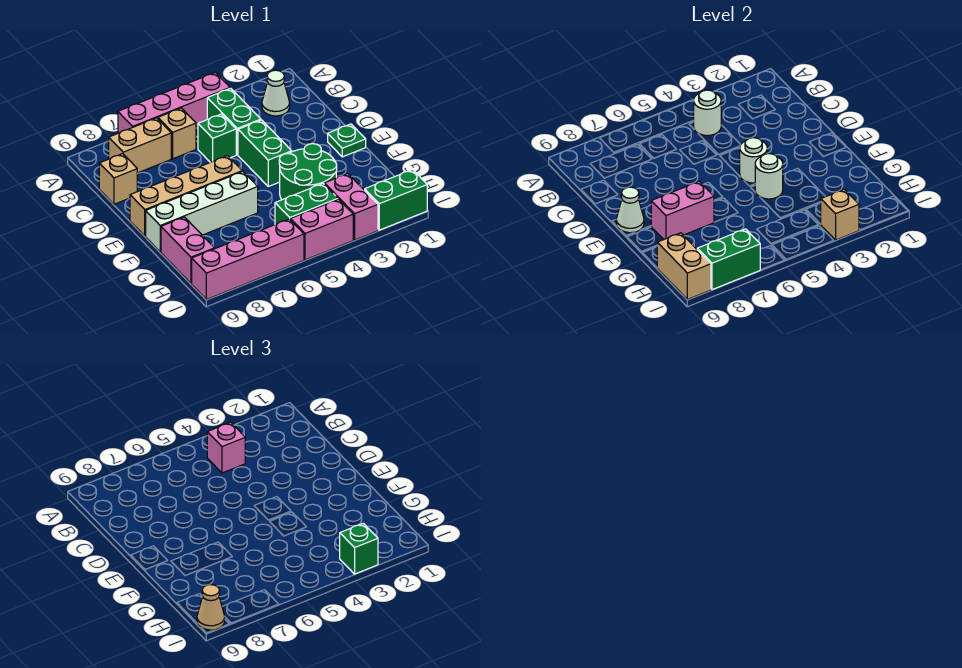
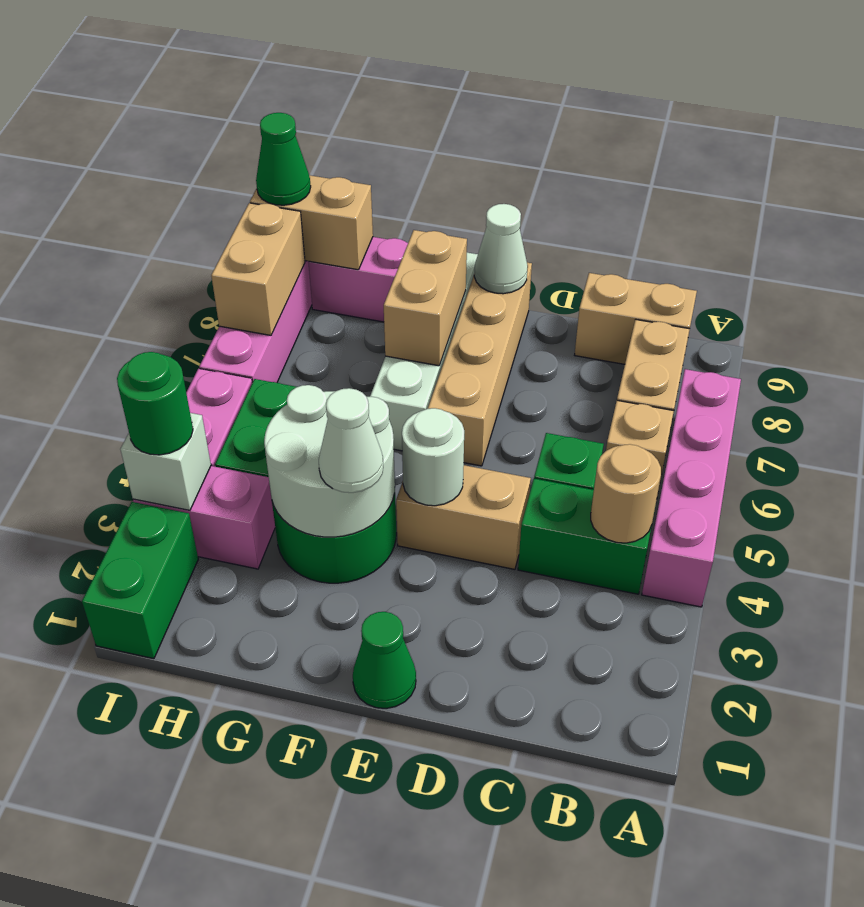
white cone B2 level 1 -> white cone F3 level 3
white round brick B4 level 2 -> tan round brick B4 level 2
pink brick B4 level 3 -> none
tan brick C9 level 1 -> tan brick B9:C9 level 1
green brick D4:E4 level 1 -> tan brick D4:E4 level 1
green plate E1 level 1 -> green cone E1 level 1
white round brick F4 level 2 -> white round brick F3:G4 level 2
pink brick F7:F8 level 2 -> tan brick F7:F8 level 2
tan brick I3 level 2 -> white brick I3 level 2
green brick I3 level 3 -> green round brick I3 level 3
green brick I7:I8 level 2 -> tan brick I7:I8 level 2
tan cone I9 level 3 -> green cone I9 level 3

